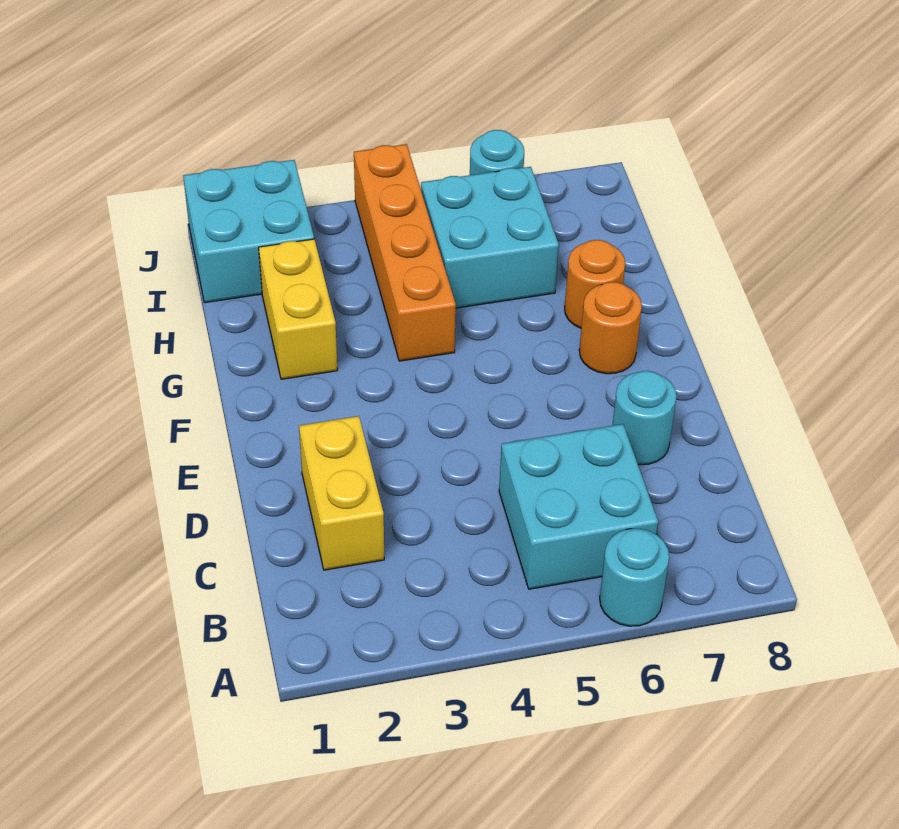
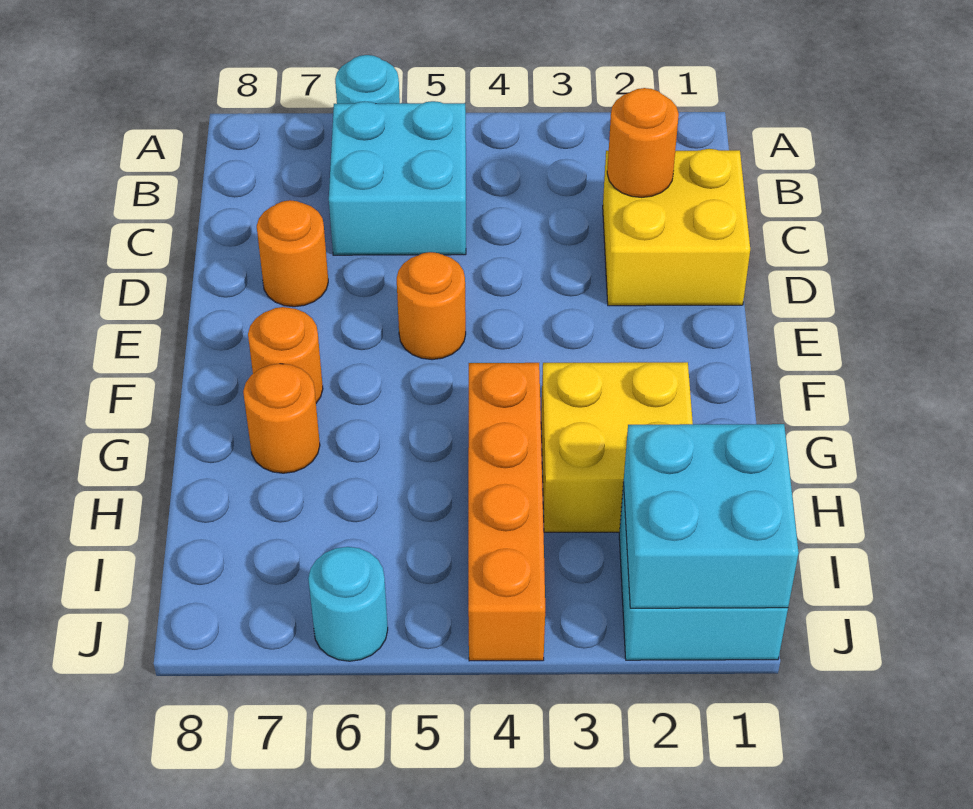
yellow brick C2:D2 level 1 -> yellow brick C1:D2 level 1
none -> orange round brick C2 level 2
cyan round brick D7 level 1 -> orange round brick D7 level 1
none -> orange round brick E5 level 1
yellow brick G2:H2 level 1 -> yellow brick G2:H3 level 1
cyan brick H5:I6 level 1 -> cyan brick I1:J2 level 2

